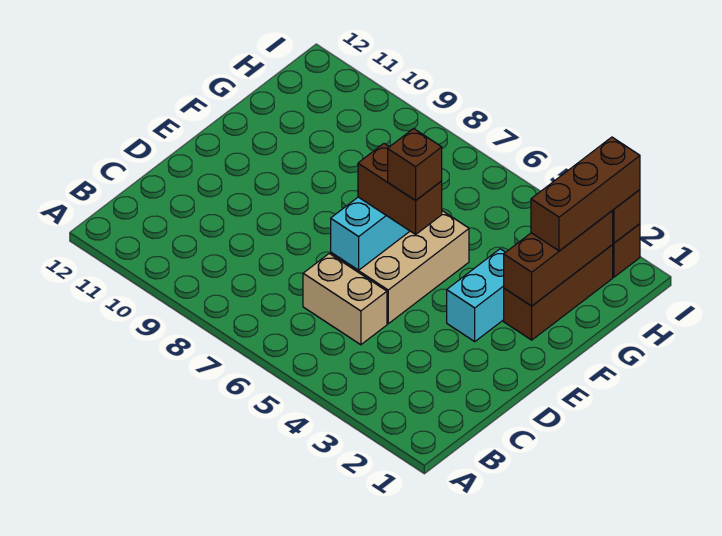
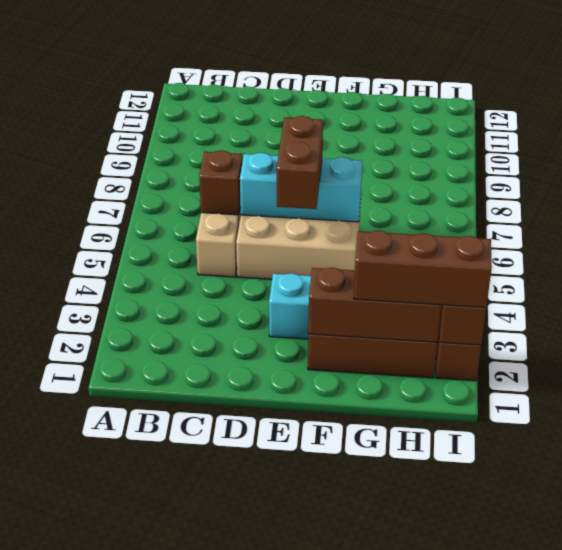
brown brick E5 level 4 -> brown brick C6 level 2

